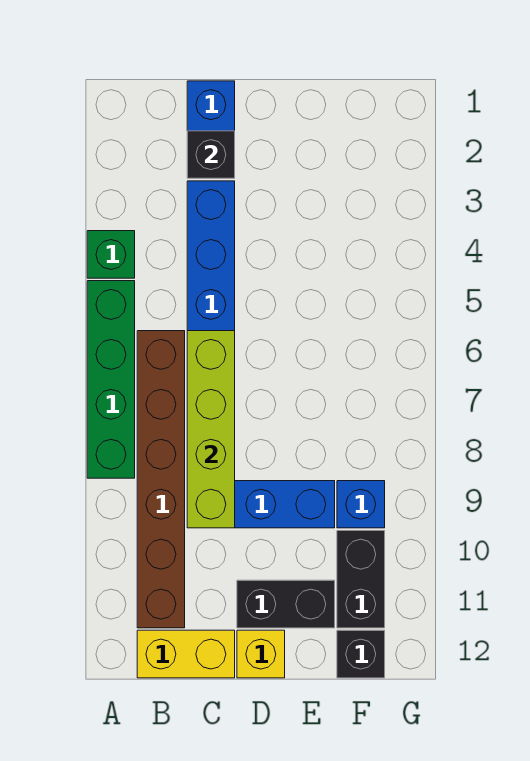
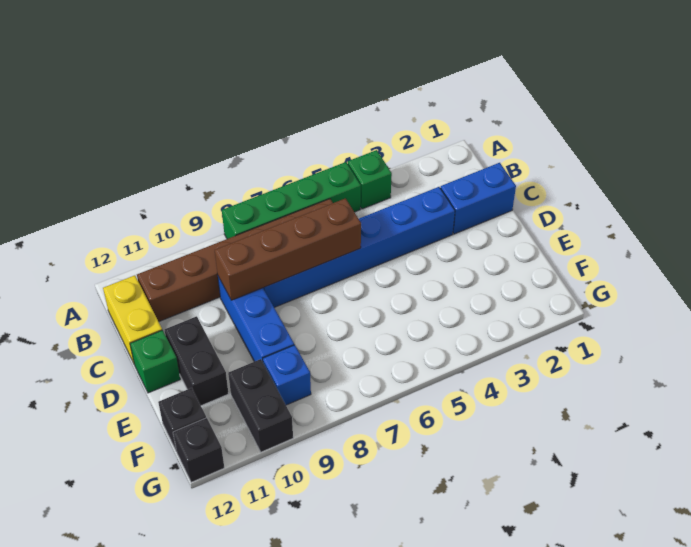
black brick C2 level 2 -> black brick G12 level 1
lime brick C6:C9 level 2 -> brown brick C6:C9 level 2
yellow brick D12 level 1 -> green brick D12 level 1
black brick F10:F11 level 1 -> black brick F10:G10 level 1

